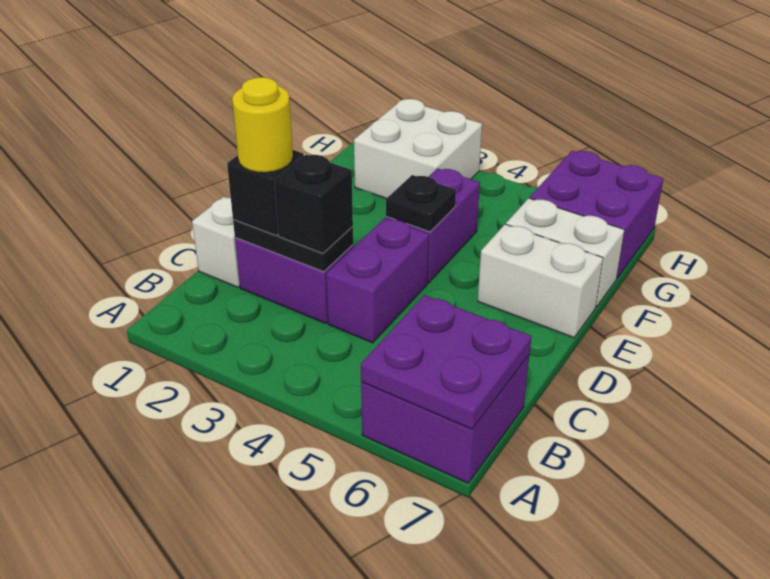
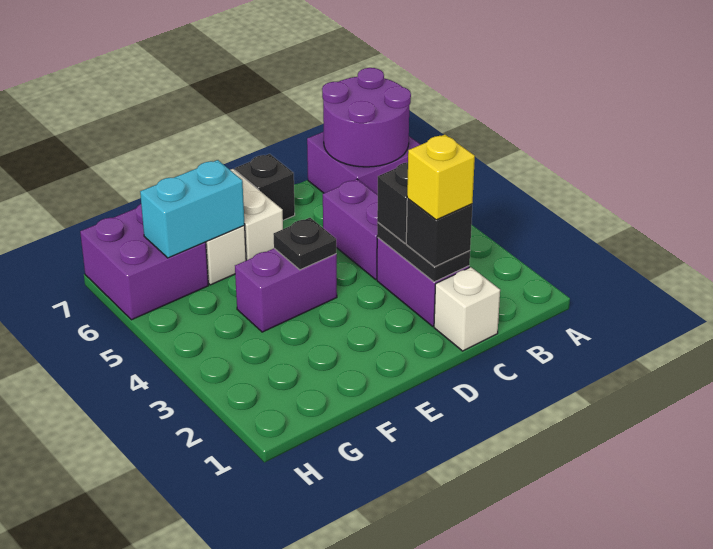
purple plate A6:B7 level 2 -> purple round brick A6:B7 level 2
yellow round brick C2 level 4 -> yellow brick C2 level 4
purple brick C4:D4 level 1 -> purple brick C4:C5 level 1
none -> black brick D7 level 1
none -> cyan brick F6:G6 level 2
white brick G2:H3 level 1 -> none

